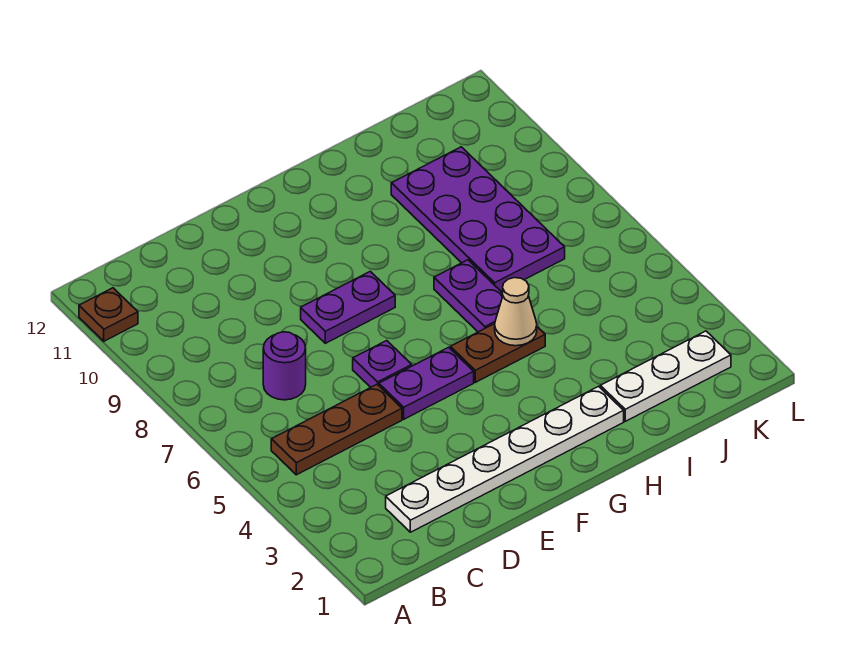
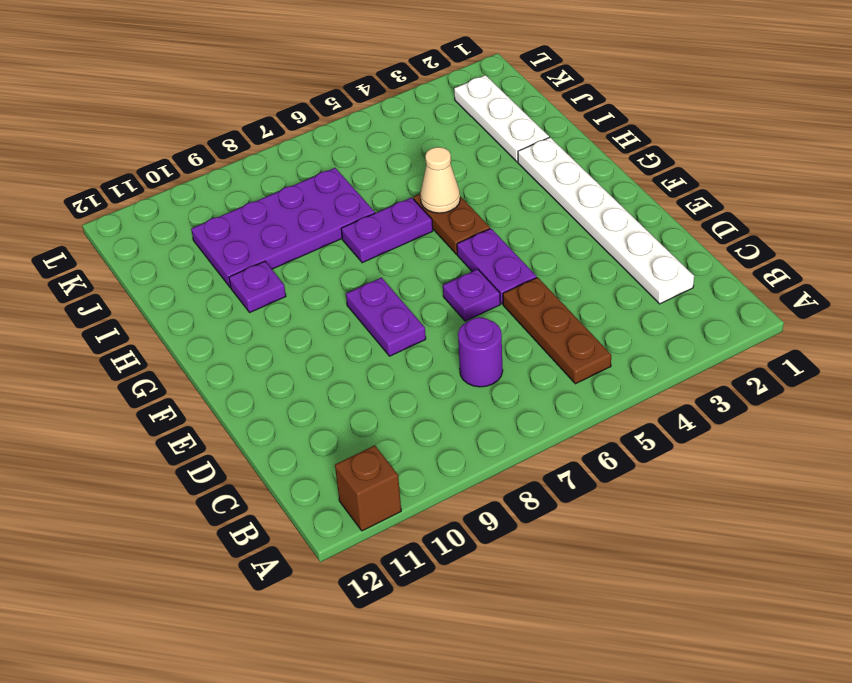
brown plate A11 level 1 -> brown brick A11 level 1
none -> purple plate H10 level 1

